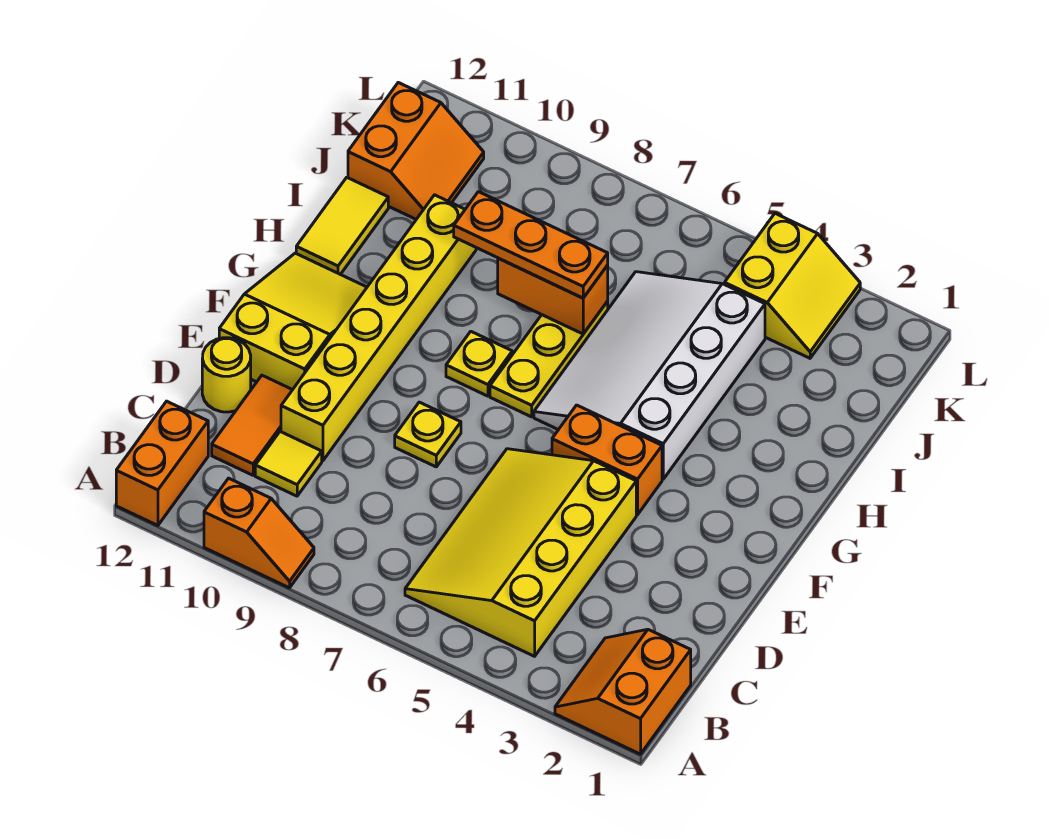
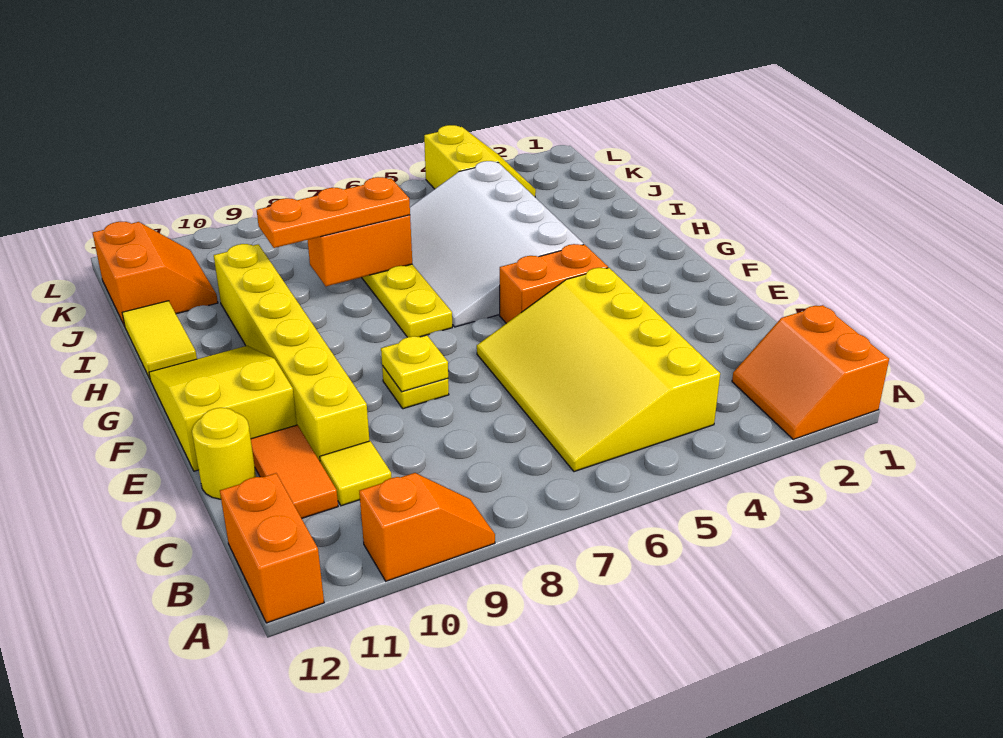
yellow plate G8 level 1 -> yellow plate E8 level 2

